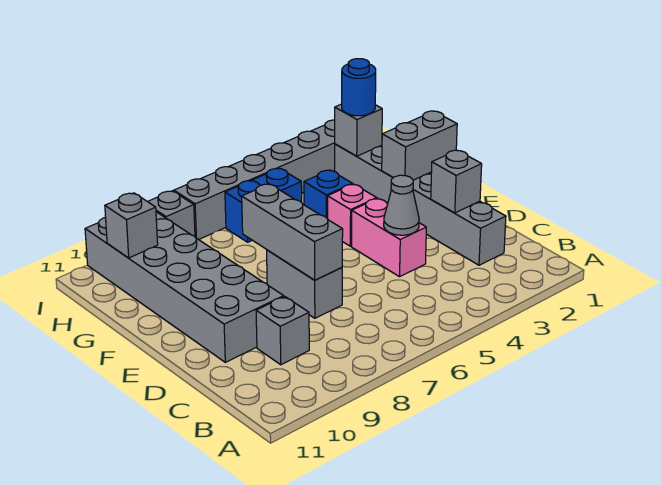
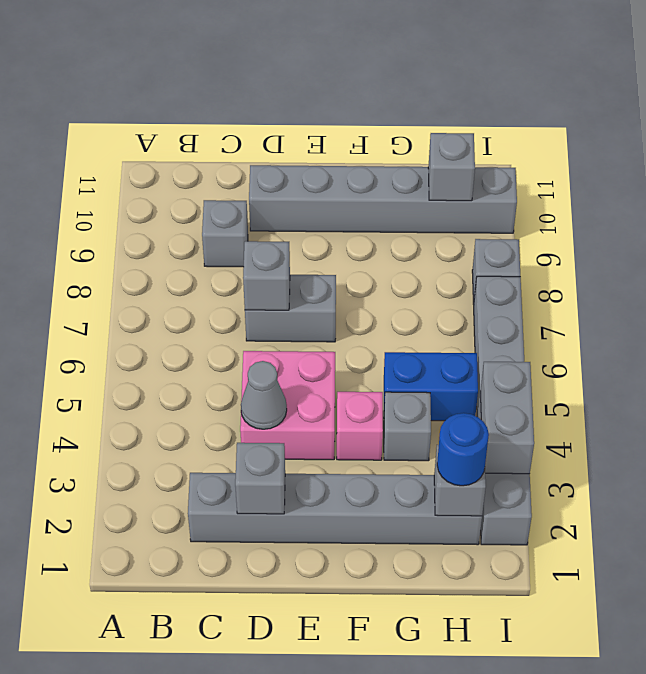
pink brick D4:E4 level 1 -> pink brick D4:E5 level 1
grey brick D7:F7 level 2 -> grey brick D7 level 2
grey brick D9:I10 level 1 -> grey brick D10:I10 level 1
grey brick F1:F2 level 2 -> grey brick I3:I4 level 2
blue brick G4 level 1 -> grey brick G4 level 1
blue brick H5:H6 level 1 -> blue brick G5:H5 level 1

